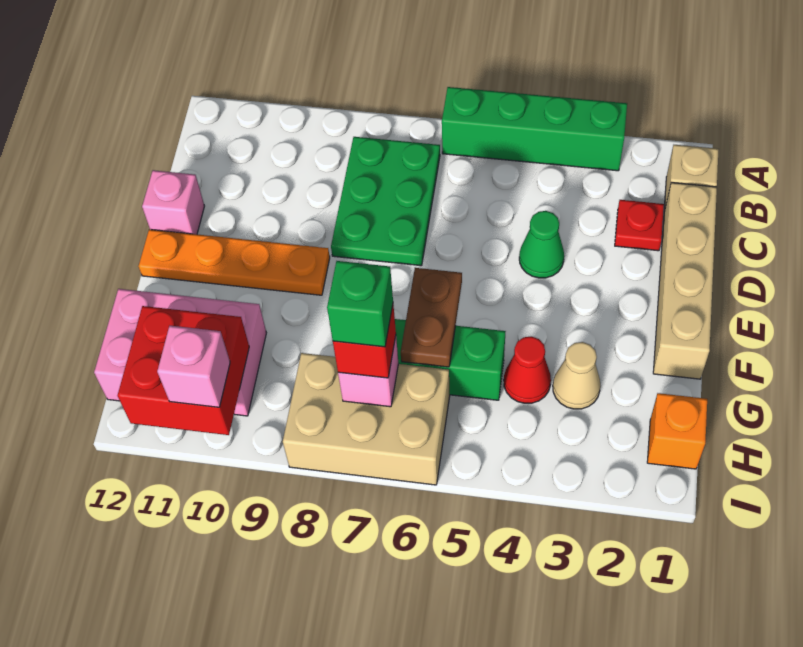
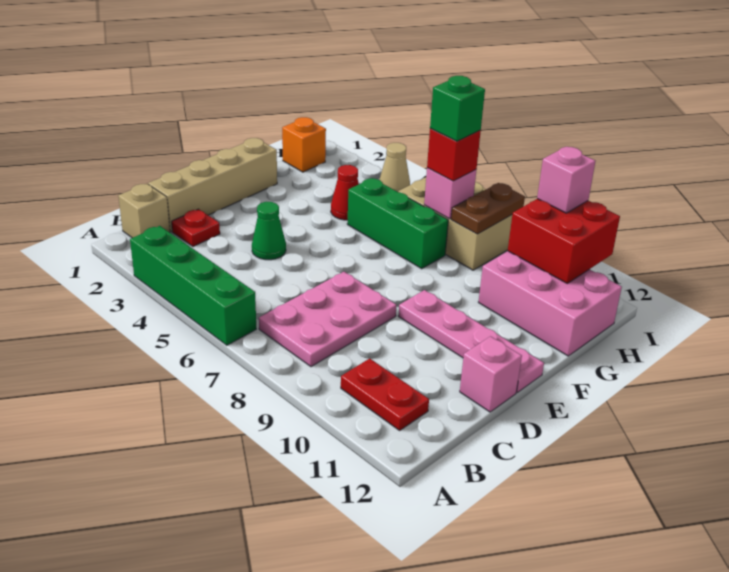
green plate B7:D8 level 1 -> pink plate B7:D8 level 1
none -> red plate B10:B11 level 1
orange plate E9:E12 level 1 -> pink plate E9:E12 level 1
brown plate F6:G6 level 2 -> brown plate H8:I8 level 2
tan cone G3 level 1 -> tan cone I4 level 1

